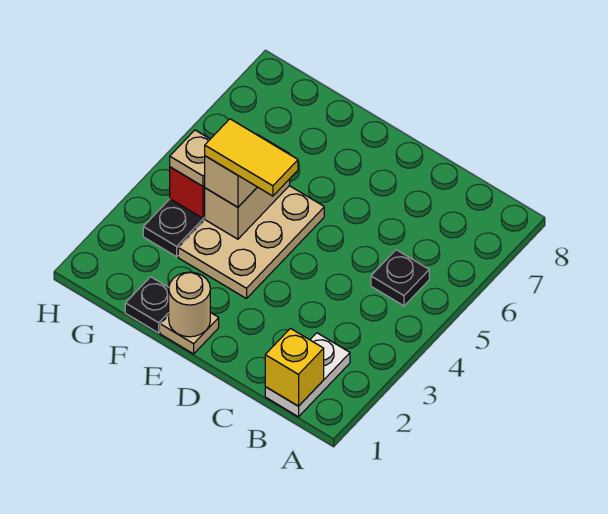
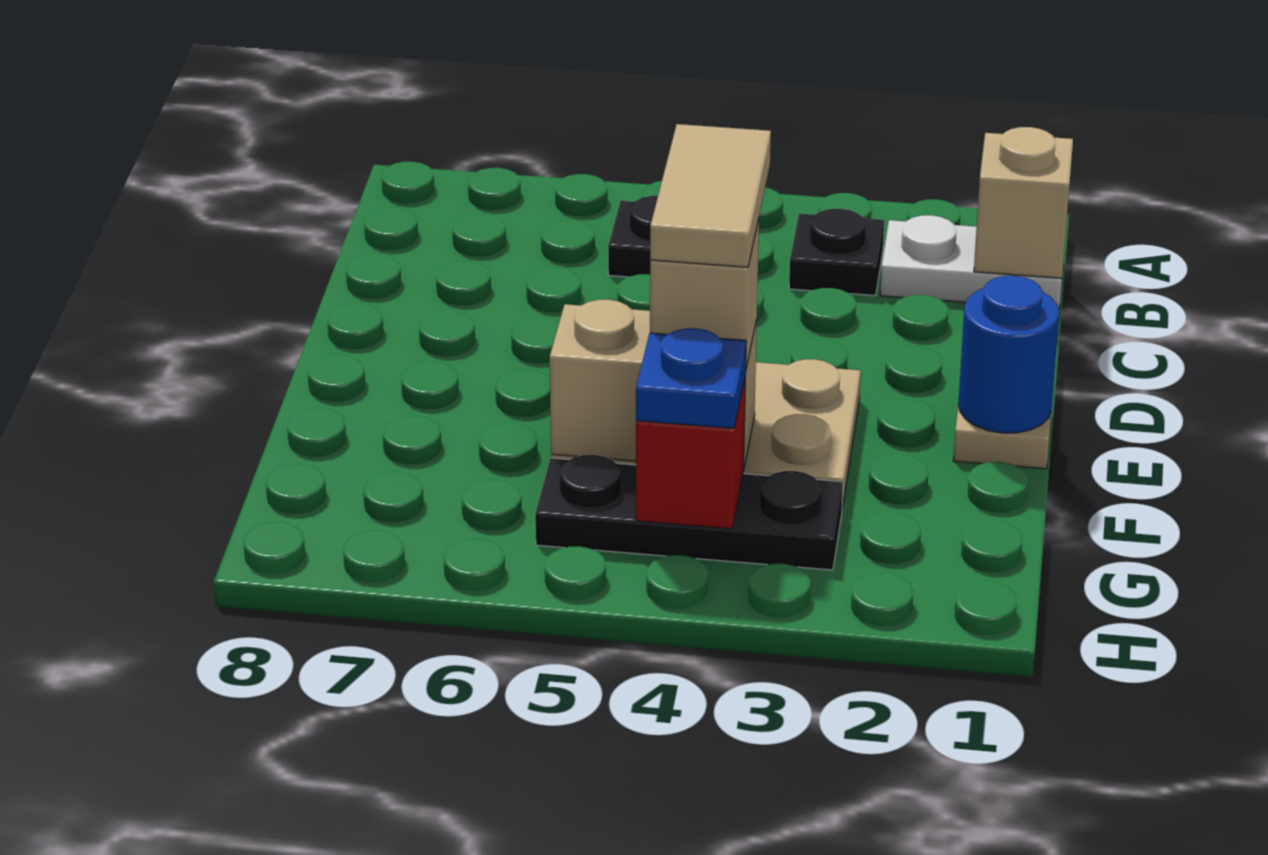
yellow brick B1 level 2 -> tan brick B1 level 2
tan round brick E1 level 2 -> blue round brick E1 level 2
yellow tile E4:F4 level 4 -> tan tile E4:F4 level 4
black plate F1 level 1 -> black plate B3 level 1
tan plate G4 level 3 -> blue plate G4 level 3

